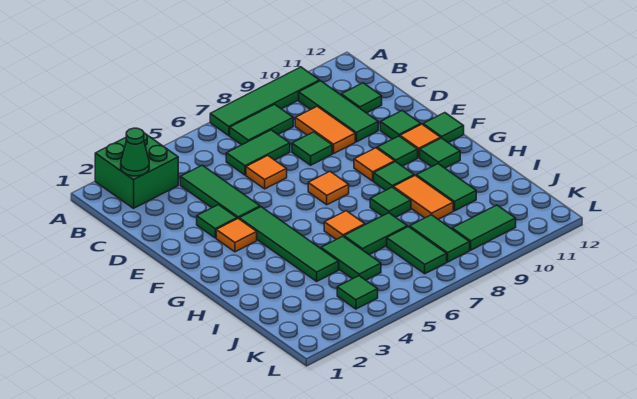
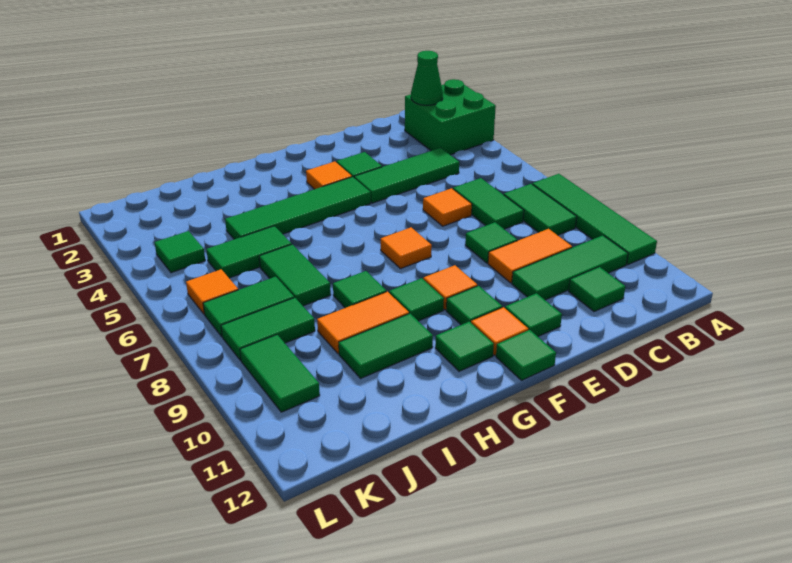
orange tile H6 level 1 -> orange tile K6 level 1

